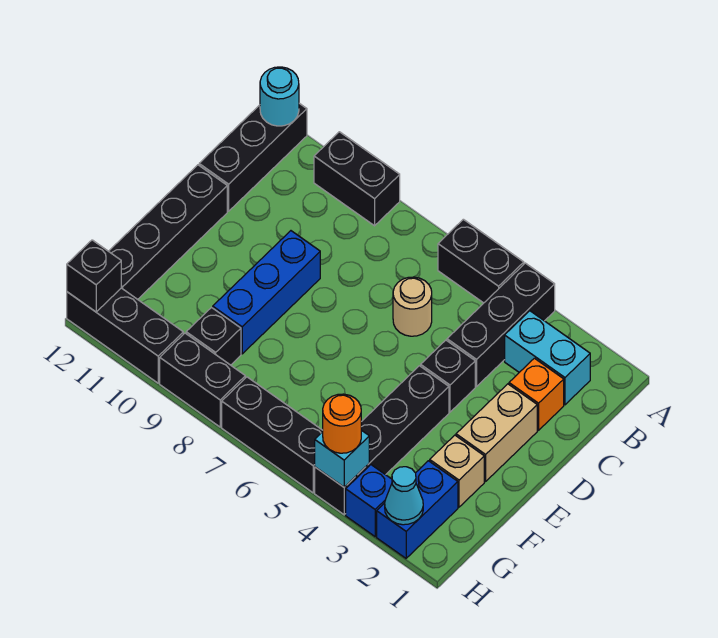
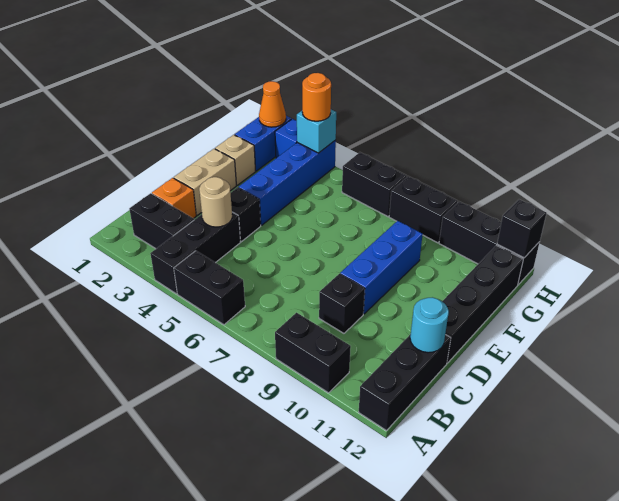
cyan round brick A12 level 2 -> cyan round brick C12 level 2
cyan brick B2:B3 level 1 -> black brick B2:B3 level 1
tan round brick C6 level 1 -> tan round brick C4 level 2
black brick E4:H4 level 1 -> blue brick E4:H4 level 1
black brick G9 level 1 -> black brick C9 level 1
cyan cone H2 level 2 -> orange cone H2 level 2
black brick H5:H7 level 1 -> black brick H6:H7 level 1

